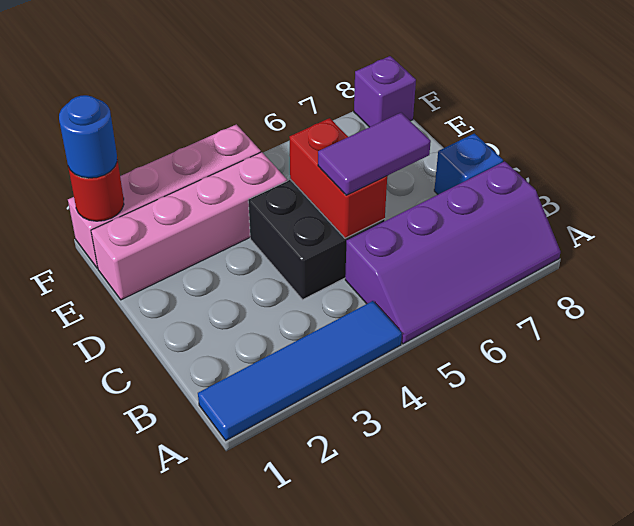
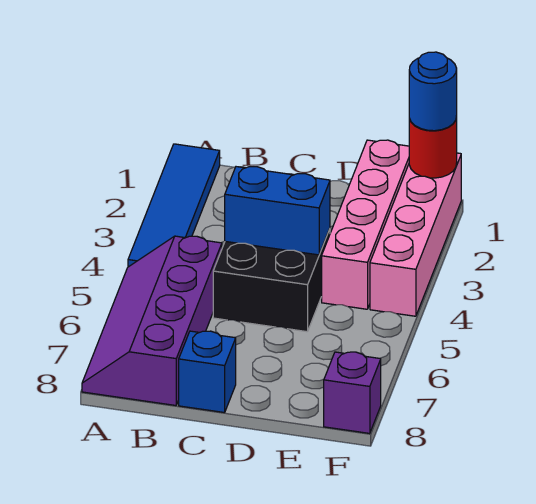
none -> blue brick C4:D4 level 2
red brick C5:D5 level 2 -> none
purple tile C5:C6 level 3 -> none

